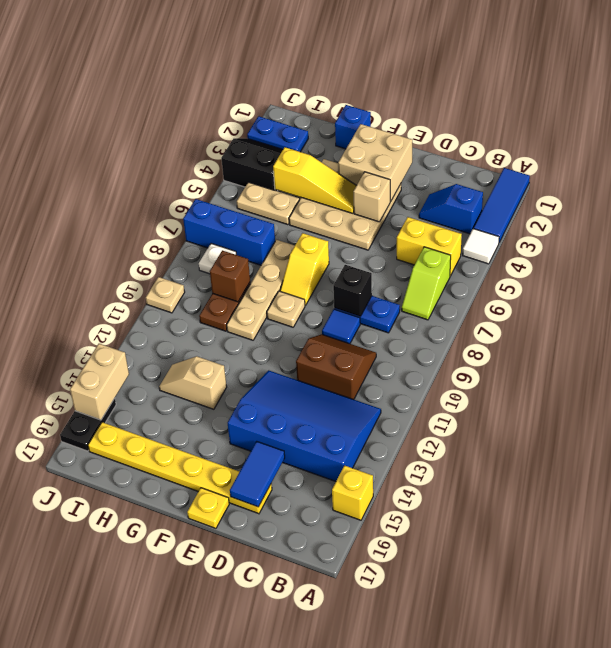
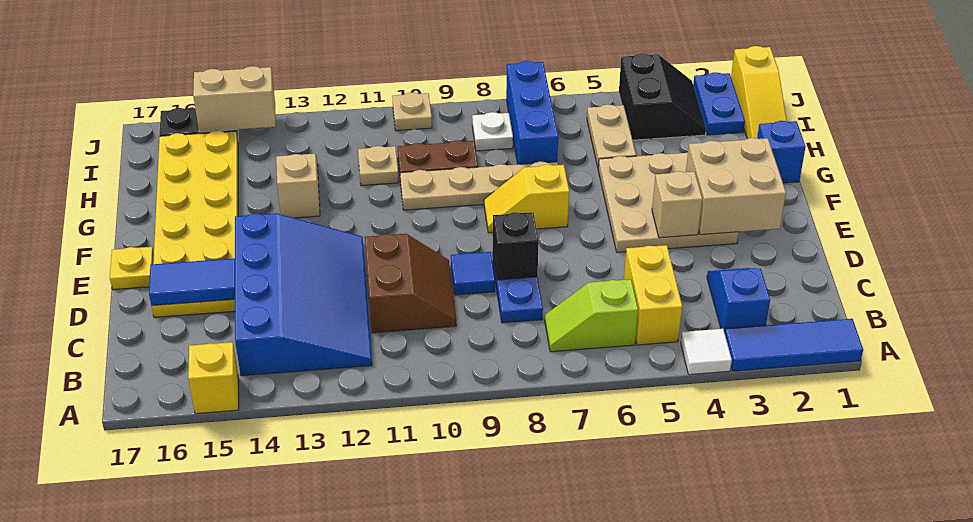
yellow plate D16:I16 level 1 -> yellow plate D15:I16 level 1
yellow slope F4:H4 level 2 top H -> yellow slope H1:J1 level 1 top J
tan plate F9 level 1 -> tan plate H11 level 1
brown brick H9 level 2 -> none

